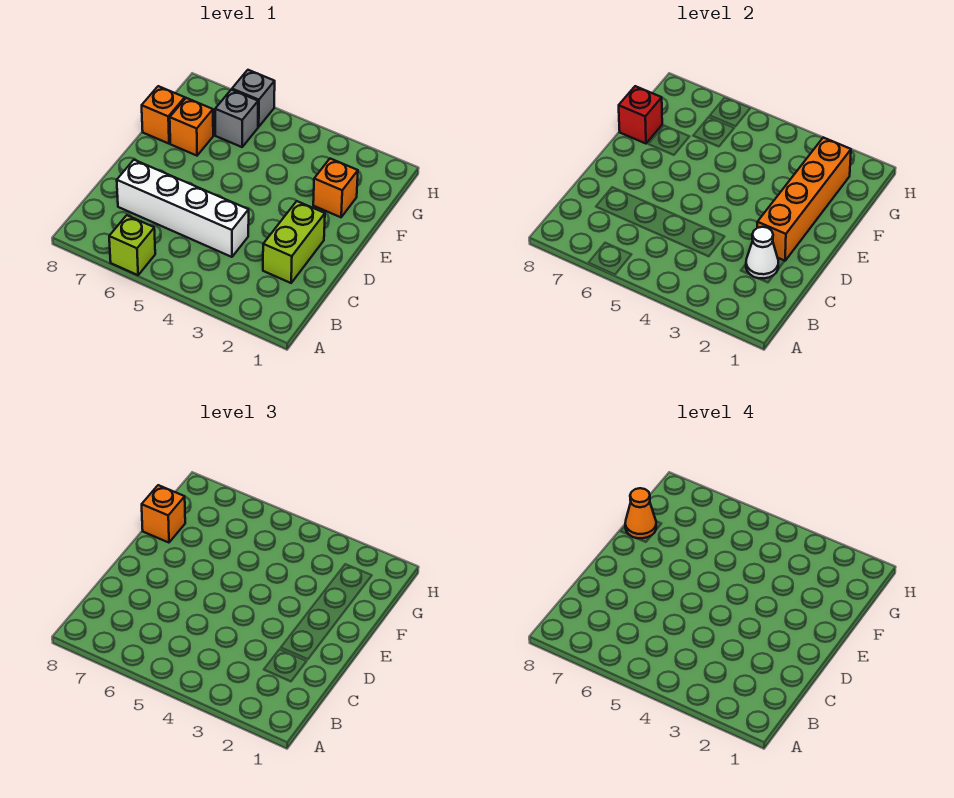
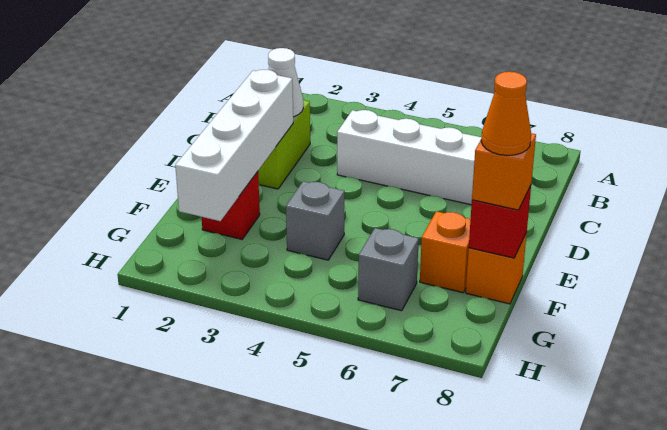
lime brick A6 level 1 -> none
orange brick D2:G2 level 2 -> white brick D2:G2 level 2
orange brick F2 level 1 -> red brick F2 level 1
grey brick H6 level 1 -> grey brick F4 level 1

